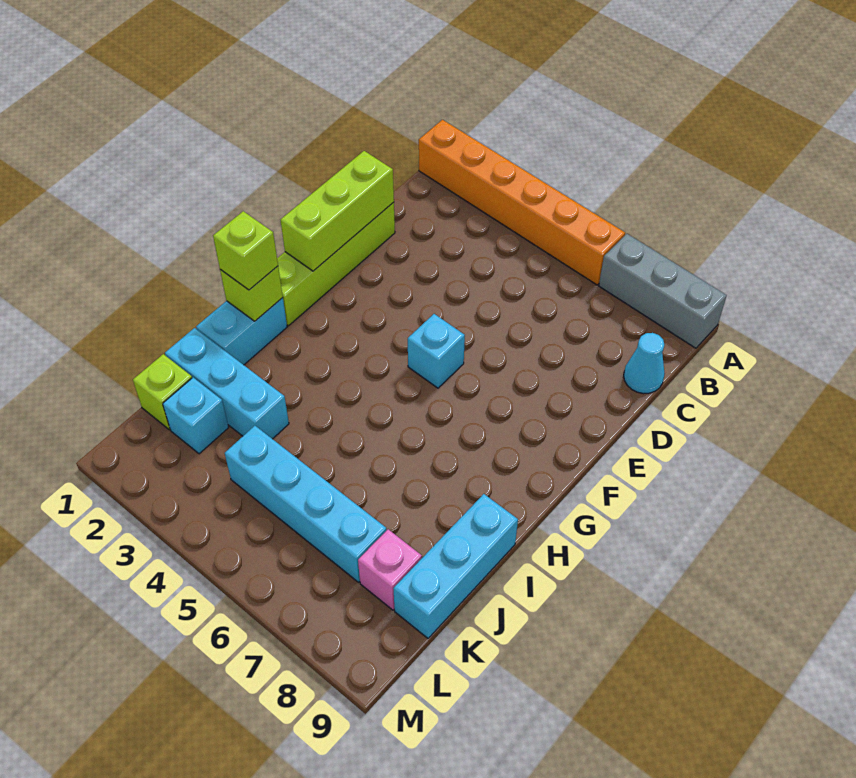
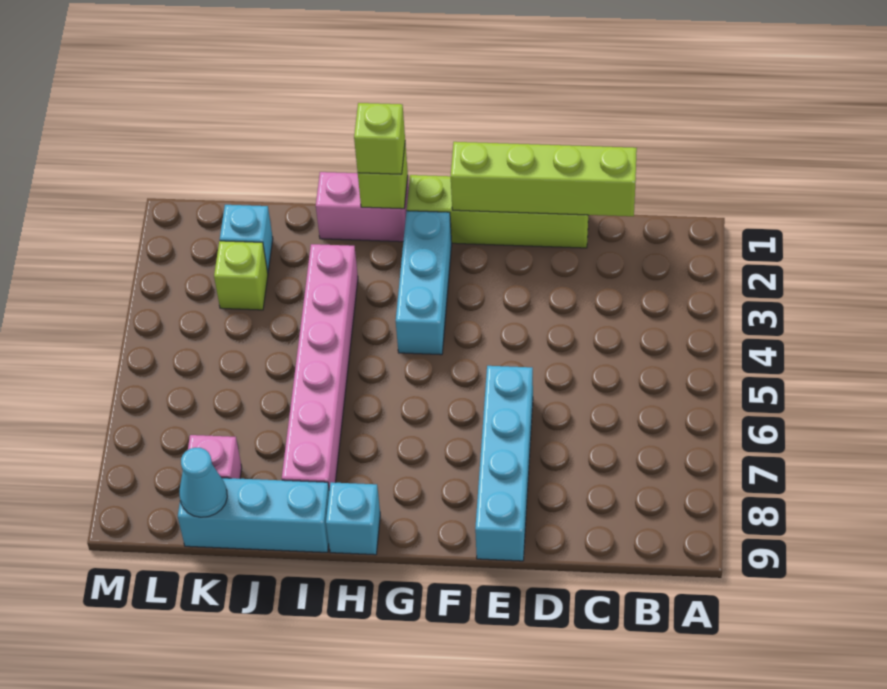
orange brick A1:A6 level 1 -> none
grey brick A7:A9 level 1 -> none
cyan cone C9 level 1 -> cyan cone K9 level 2
lime brick D1:F1 level 2 -> lime brick C1:F1 level 2
cyan brick F5 level 1 -> cyan brick H9 level 1
cyan brick H1:I1 level 1 -> pink brick H1:I1 level 1
none -> pink brick I3:I8 level 1
cyan brick J1:J3 level 1 -> cyan brick G2:G4 level 1
lime brick K1 level 1 -> lime brick K3 level 1
cyan brick K4:K7 level 1 -> cyan brick E6:E9 level 1

